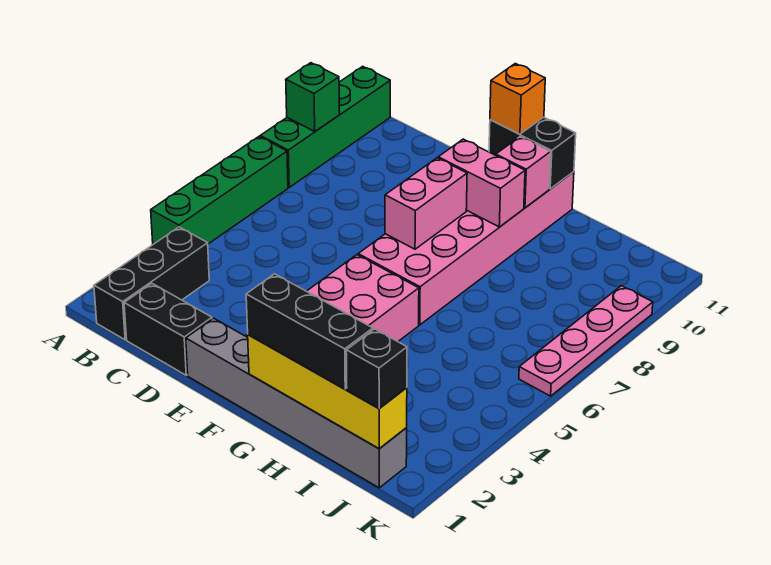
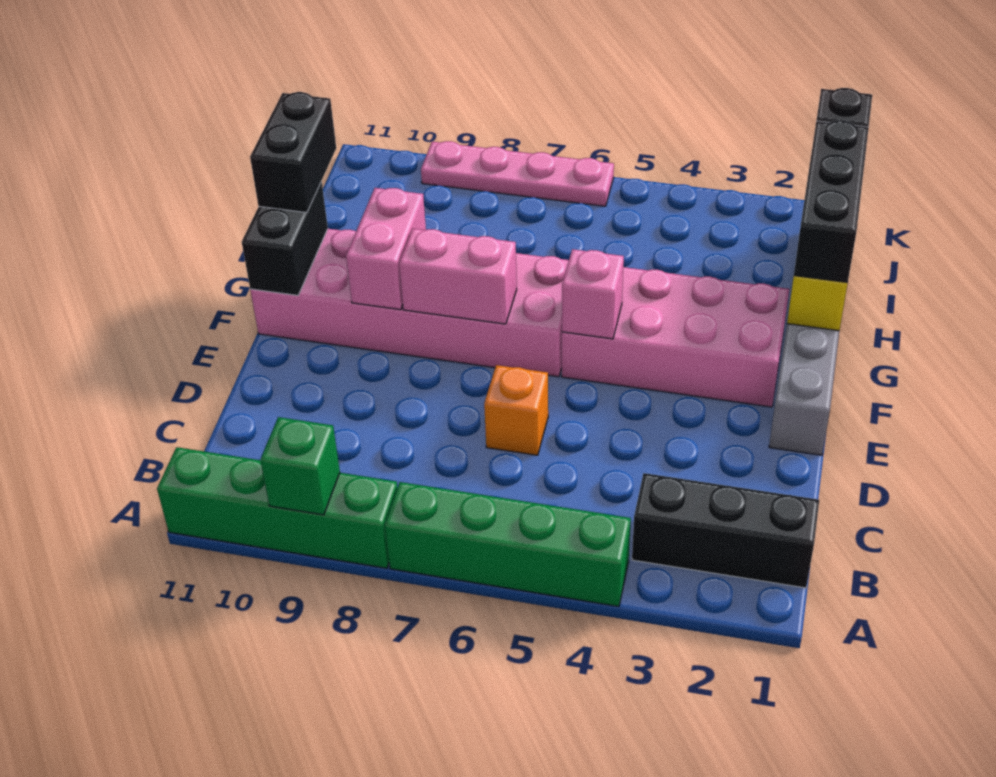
black brick C1:D1 level 1 -> black brick G11:H11 level 3
orange brick F11 level 3 -> orange brick D6 level 1
pink brick G10 level 2 -> pink brick F5 level 2

